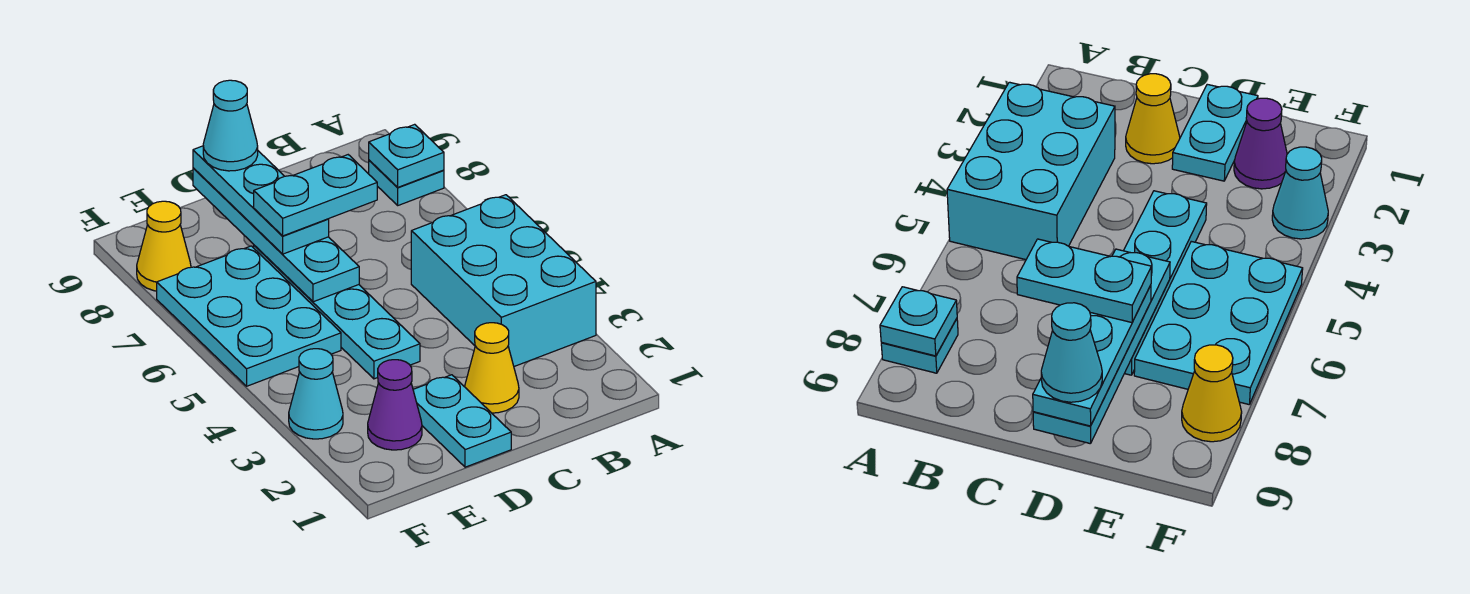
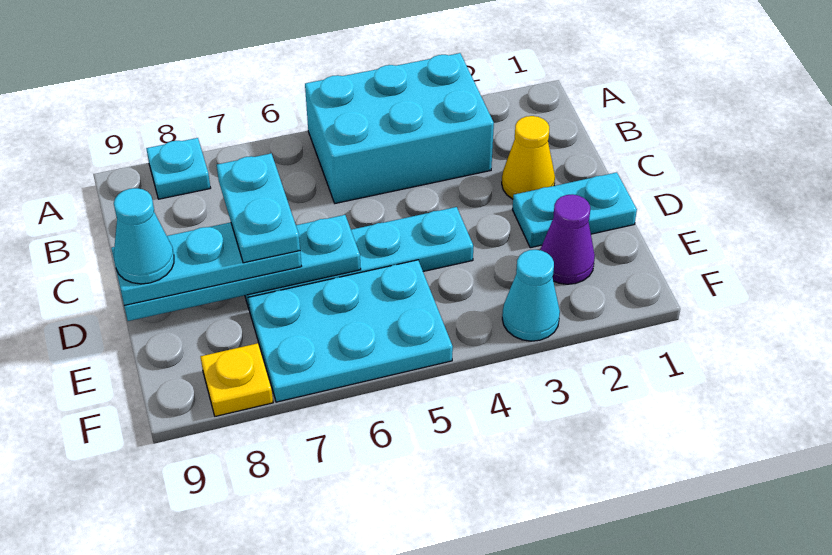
cyan plate A8 level 2 -> none
yellow cone F8 level 1 -> yellow plate F8 level 1

